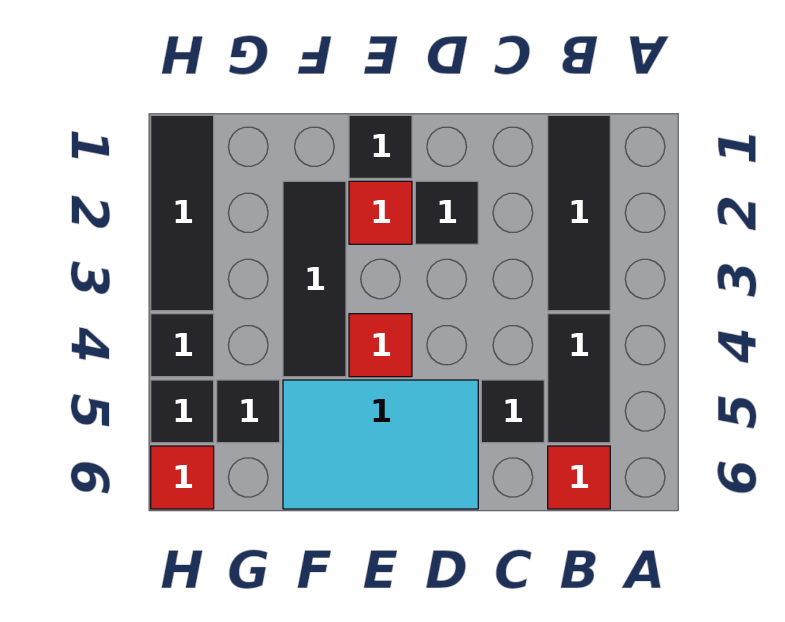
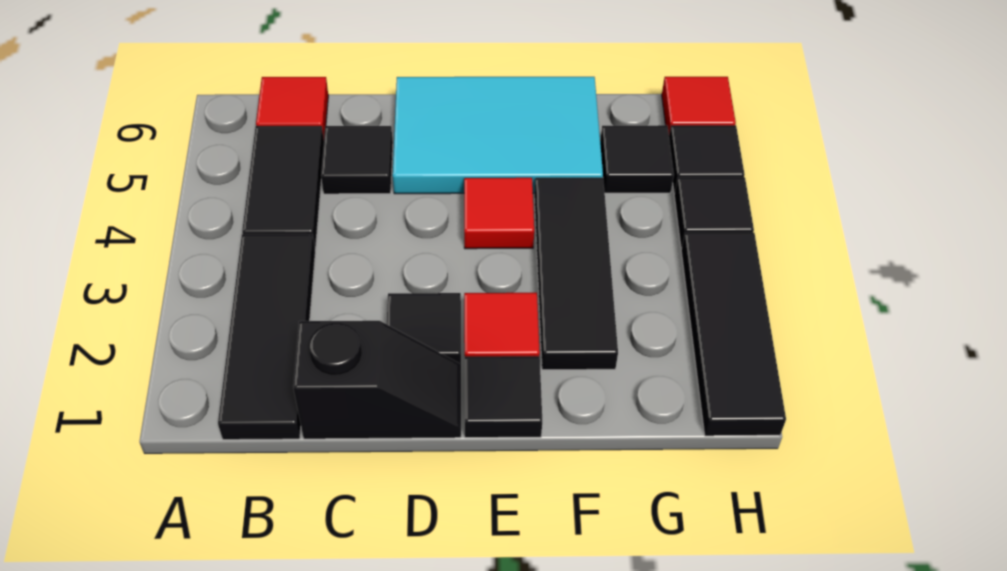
none -> black slope C1:D1 level 1 top C

